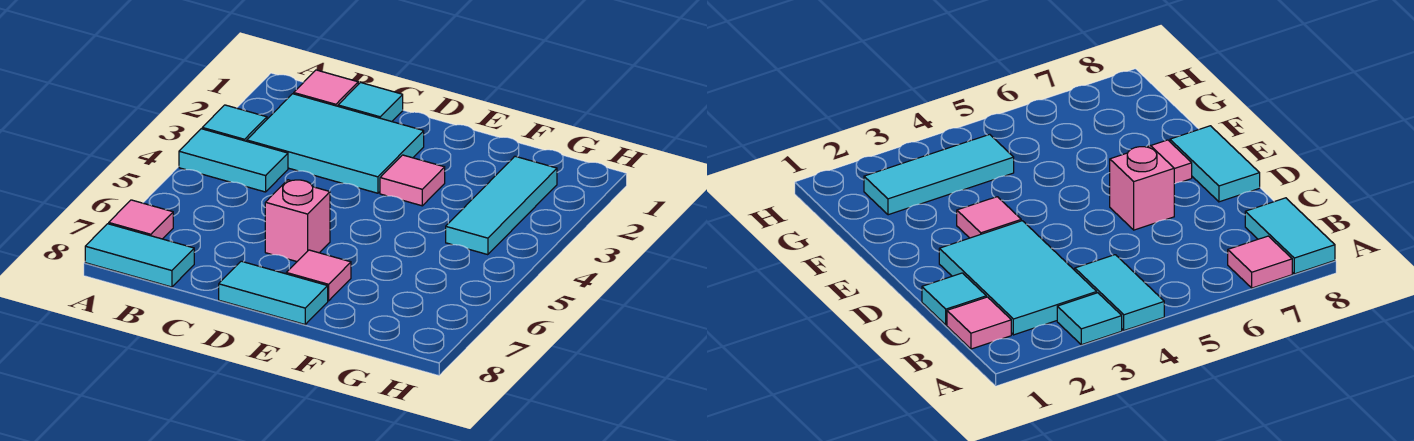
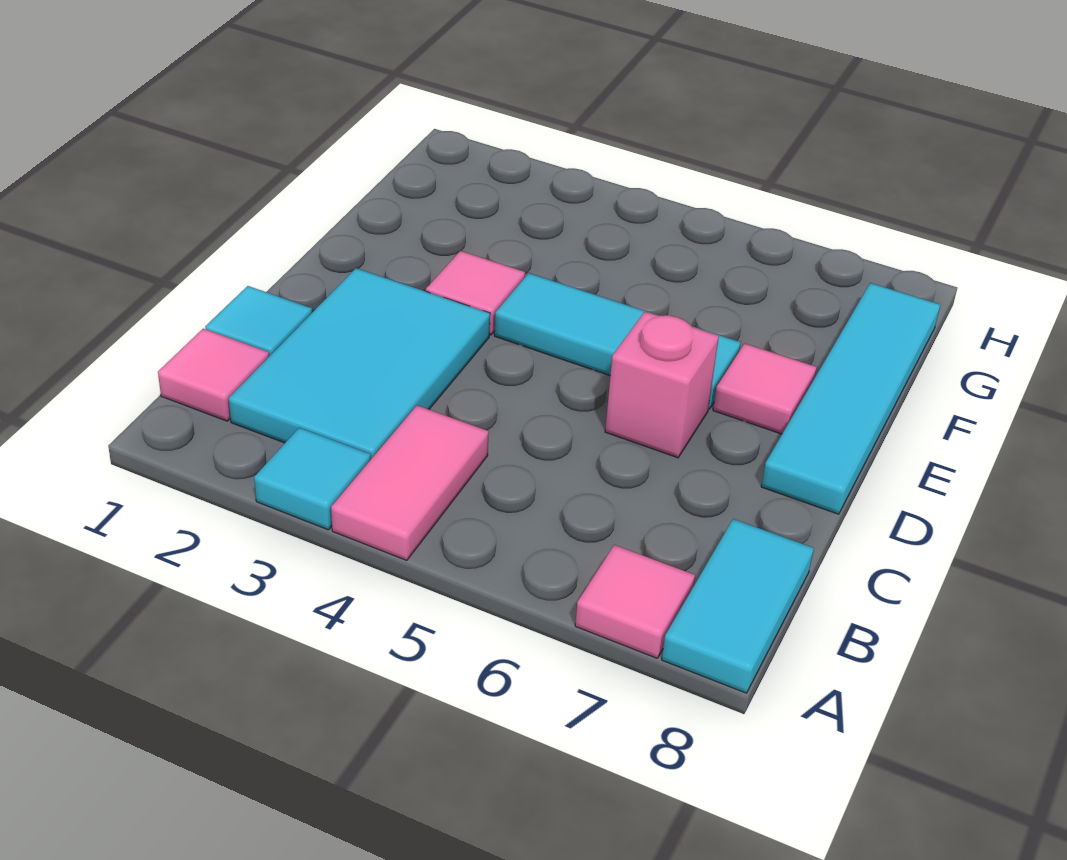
cyan tile A4:B4 level 1 -> pink tile A4:B4 level 1
cyan tile D8:E8 level 1 -> cyan tile D8:G8 level 1
cyan tile G2:G4 level 1 -> cyan tile E4:E6 level 1

